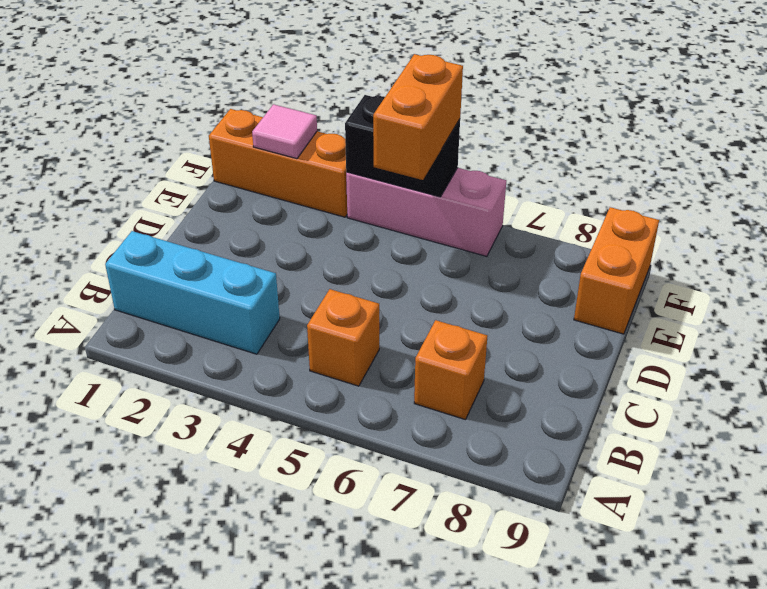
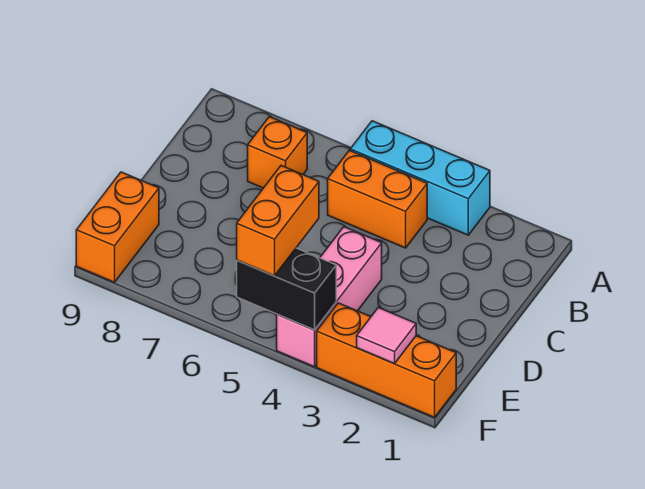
cyan brick B1:B3 level 1 -> cyan brick A3:A5 level 1
orange brick B5 level 1 -> orange brick B4:B5 level 1
pink brick F4:F6 level 1 -> pink brick D4:F4 level 1

